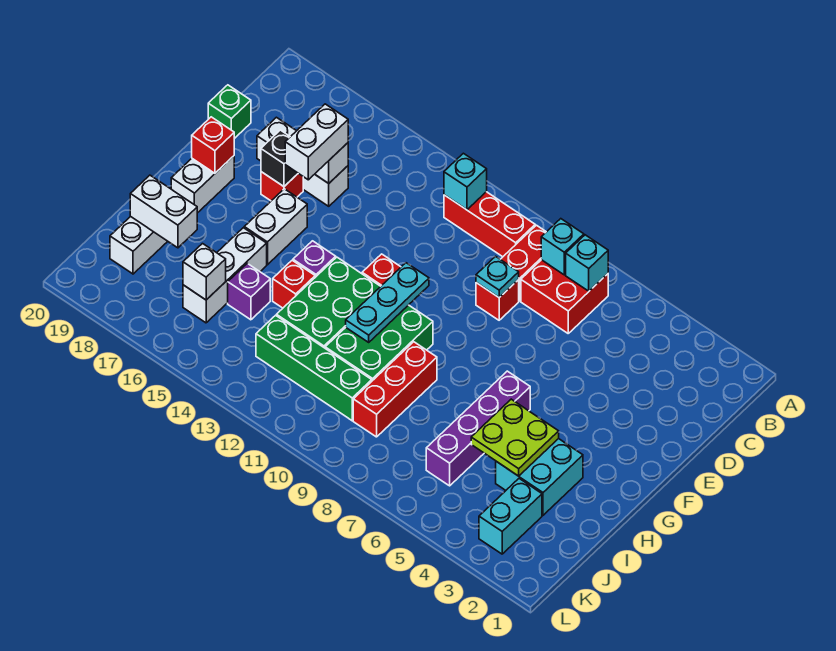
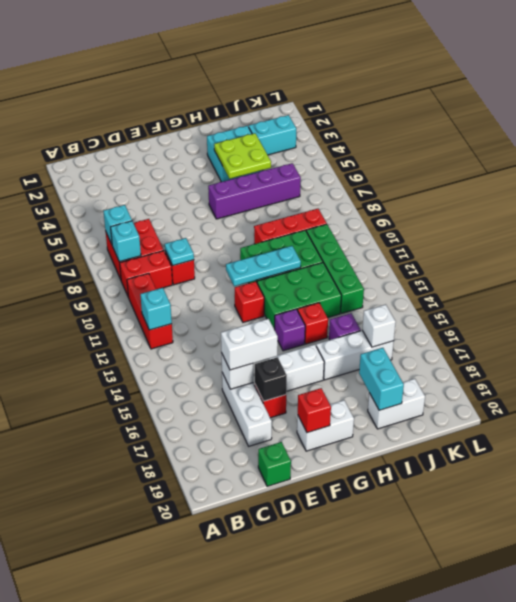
white brick I18:I19 level 2 -> cyan brick I18:I19 level 2

